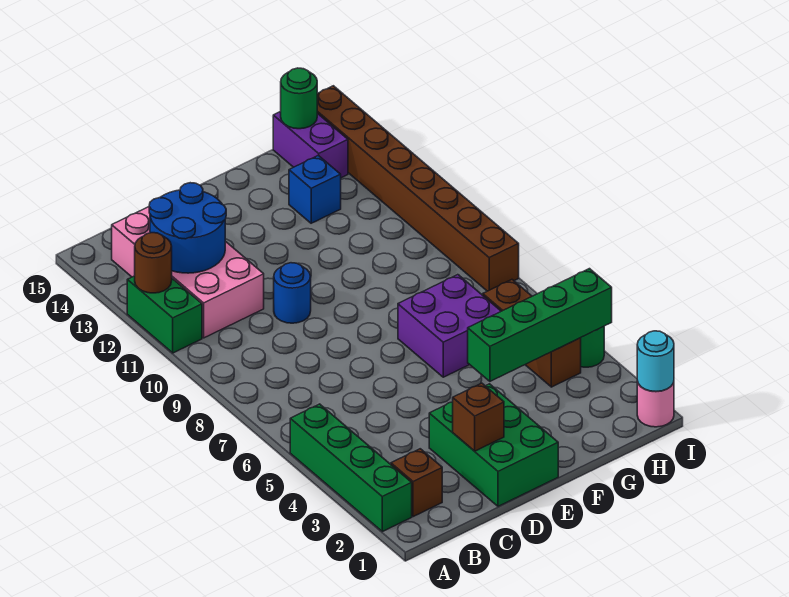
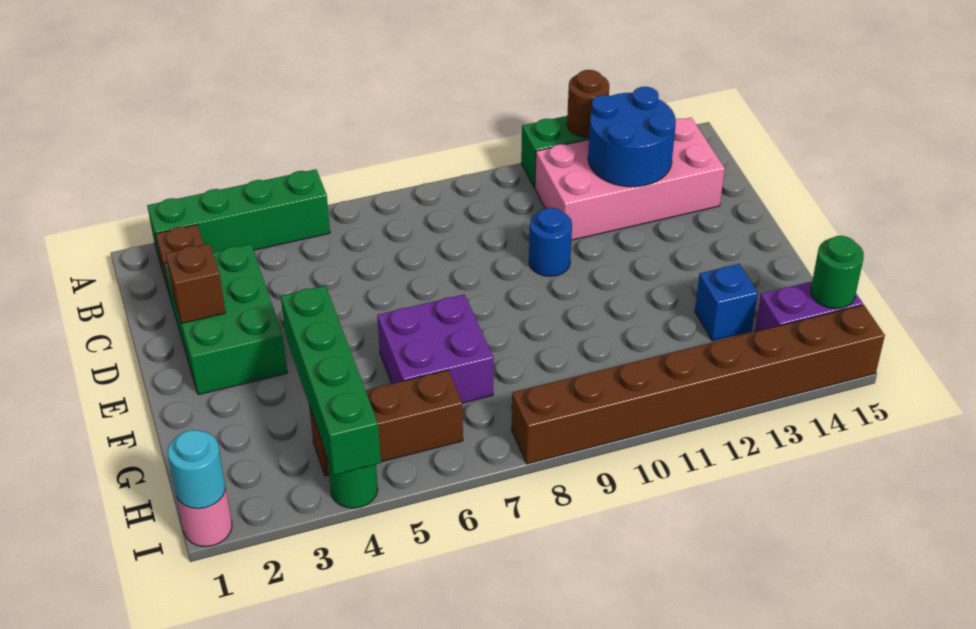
green brick D1:E3 level 1 -> green brick C2:E3 level 1

